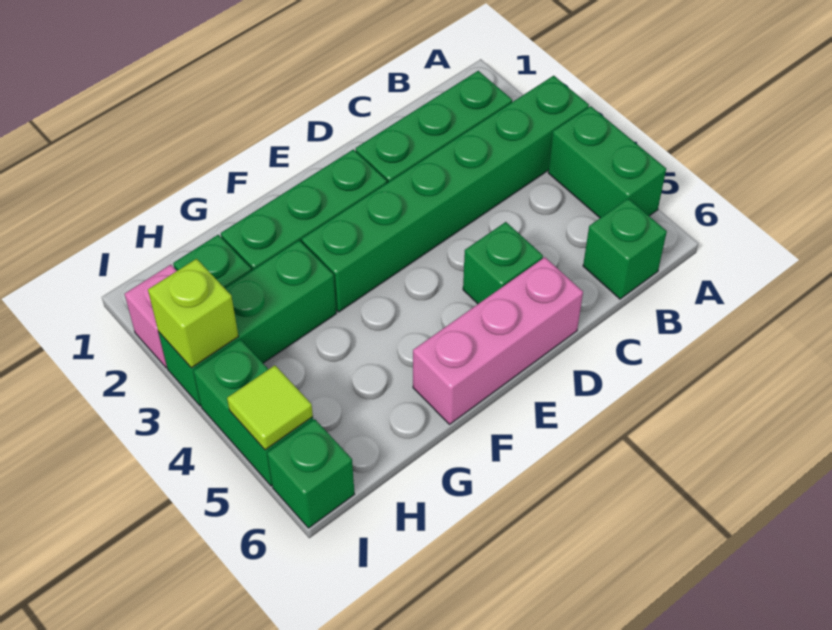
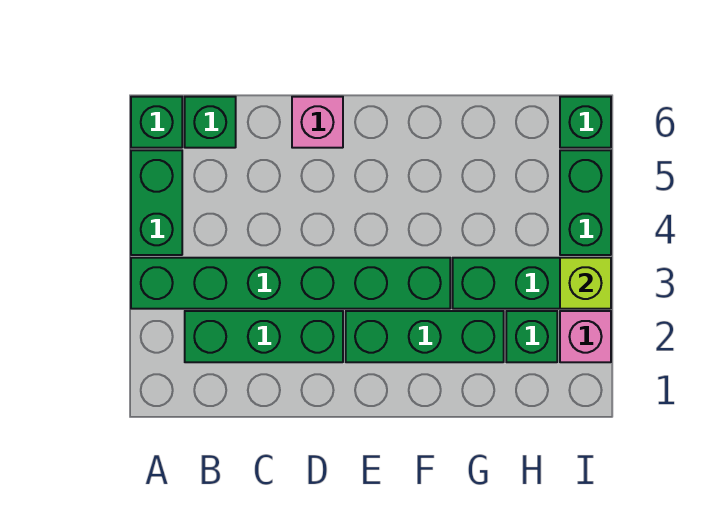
green brick D5 level 1 -> green brick A6 level 1
pink brick D6:F6 level 1 -> pink brick D6 level 1
lime tile I5 level 2 -> none

